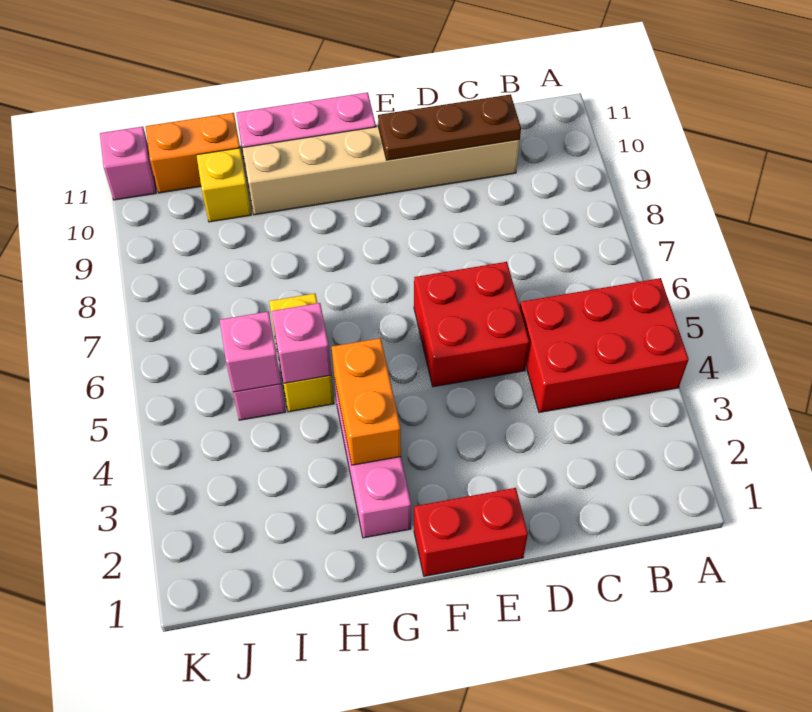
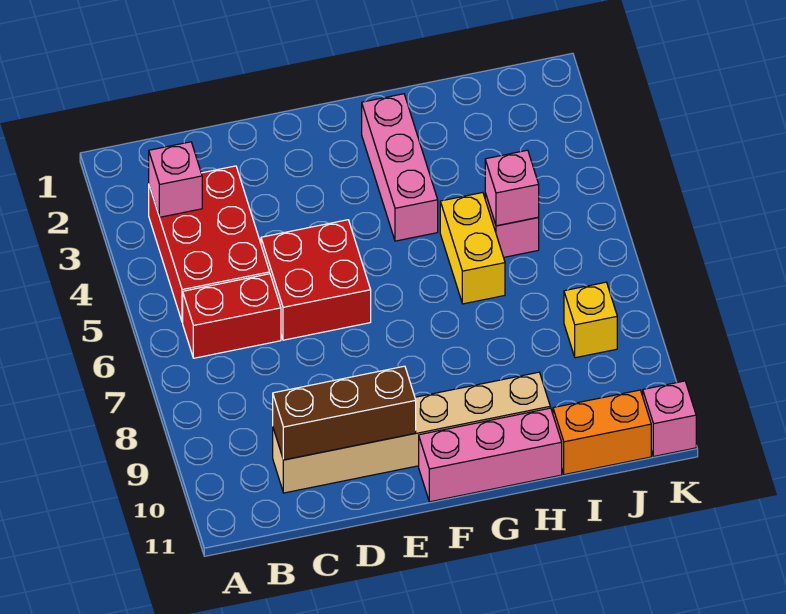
red brick A4:C5 level 1 -> red brick B3:C5 level 1
brown plate C10:E10 level 2 -> brown brick C10:E10 level 2
red brick E1:F1 level 1 -> red brick B6:C6 level 1
orange brick G3:G4 level 2 -> none
pink brick H5 level 2 -> pink brick B3 level 2
yellow brick I10 level 1 -> yellow brick J8 level 1

